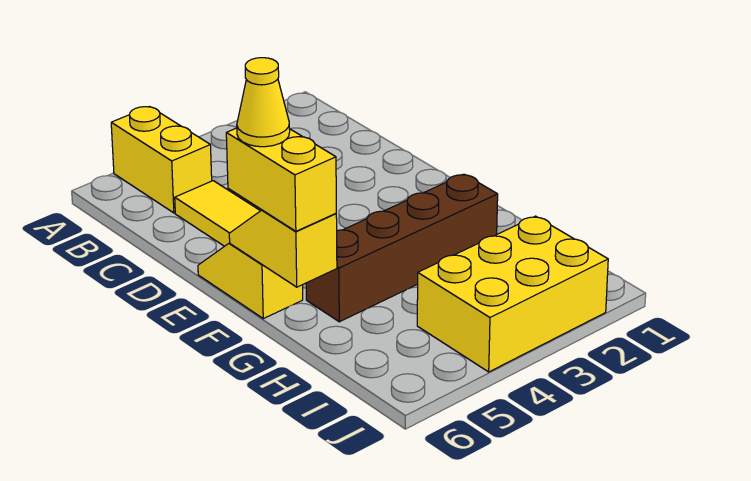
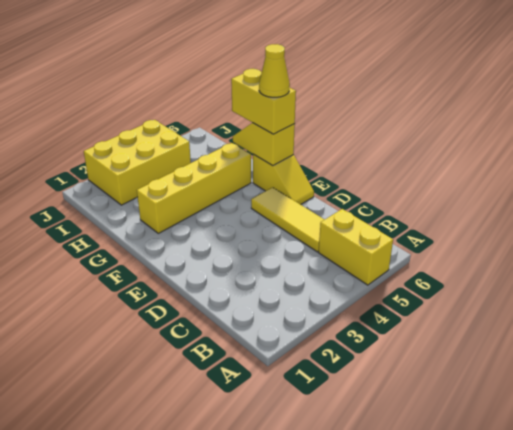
yellow slope F6:G6 level 2 top G -> yellow slope F6:G6 level 2 top F
brown brick G2:G5 level 1 -> yellow brick G2:G5 level 1

